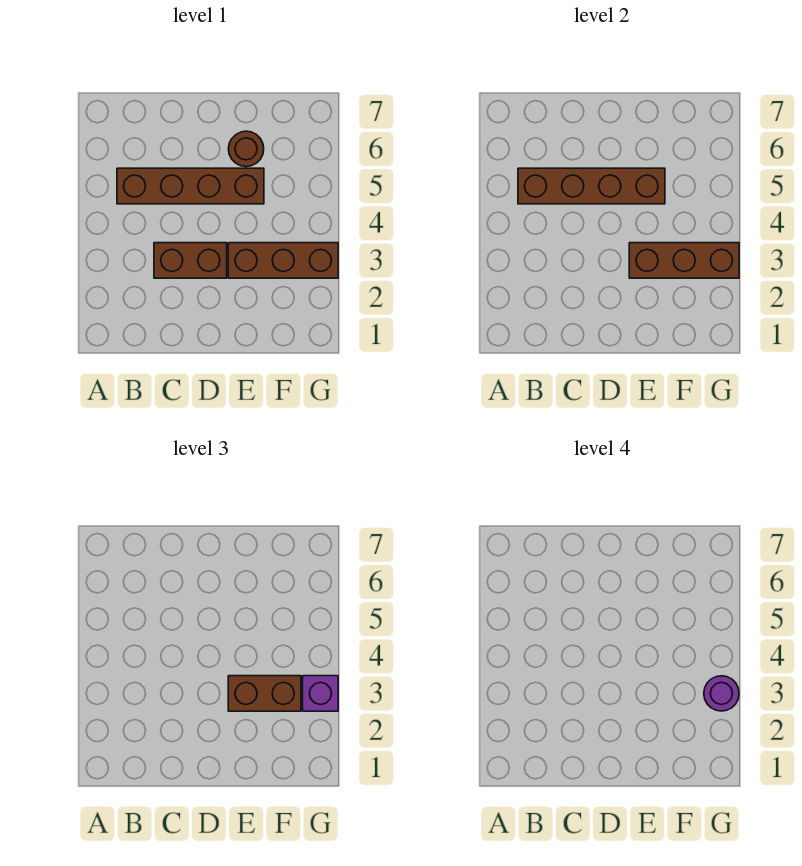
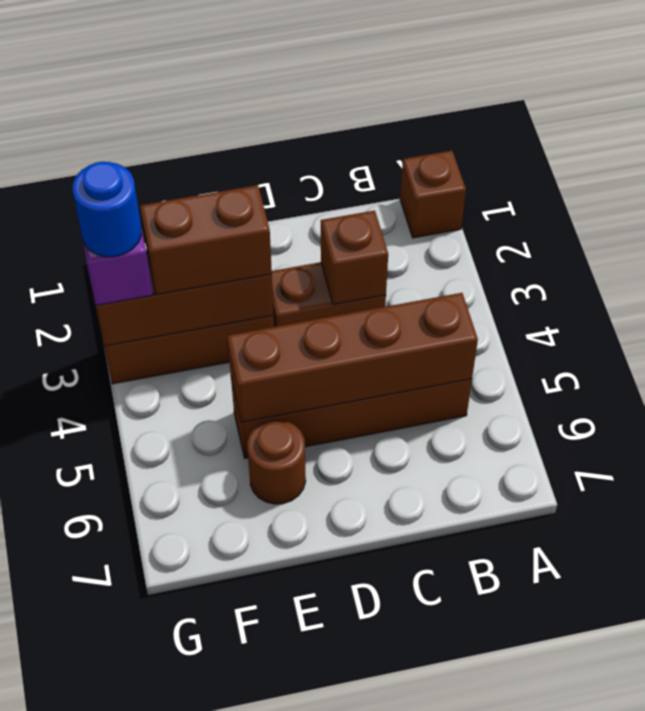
none -> brown brick A1 level 1
none -> brown brick C3 level 2
purple round brick G3 level 4 -> blue round brick G3 level 4

